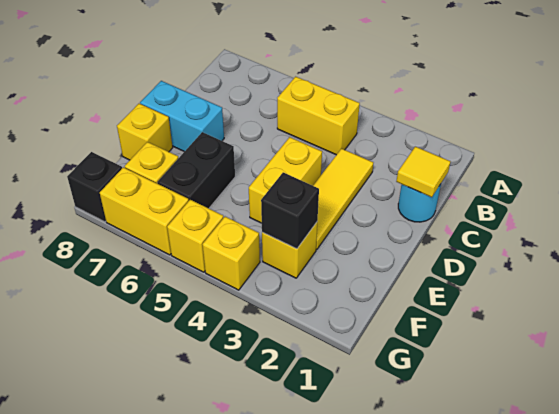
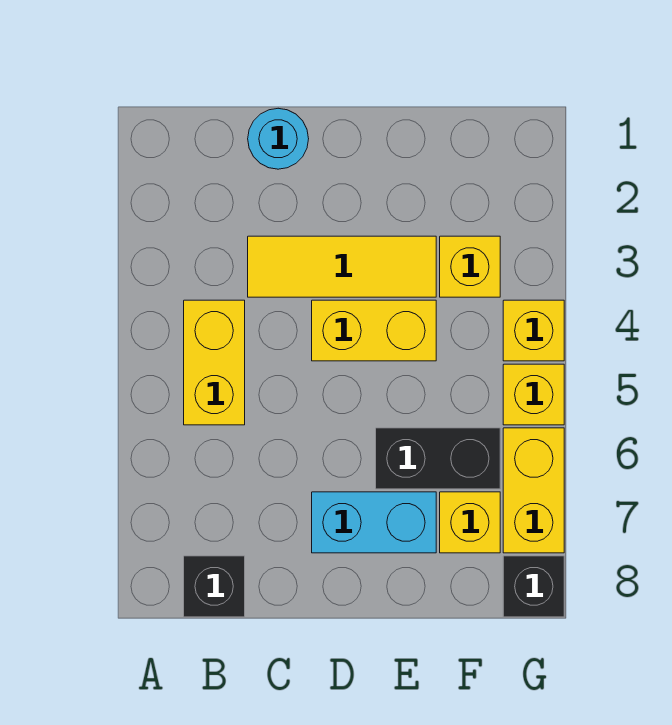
yellow tile C1 level 2 -> none
cyan brick D7:D8 level 1 -> cyan brick D7:E7 level 1
yellow brick E8 level 1 -> none
black brick F3 level 2 -> black brick B8 level 1

